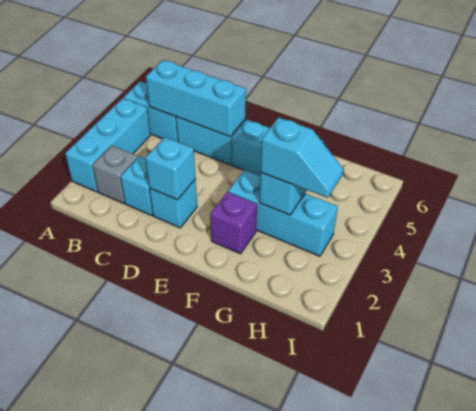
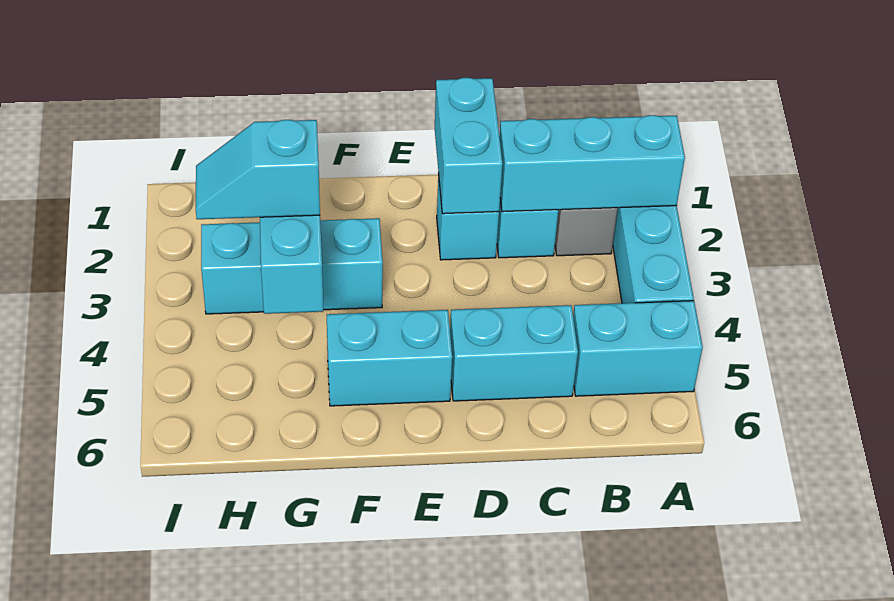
cyan brick B5:D5 level 2 -> cyan brick A2:C2 level 2
cyan brick D2 level 2 -> cyan brick D1:D2 level 2
purple brick F2 level 1 -> none

